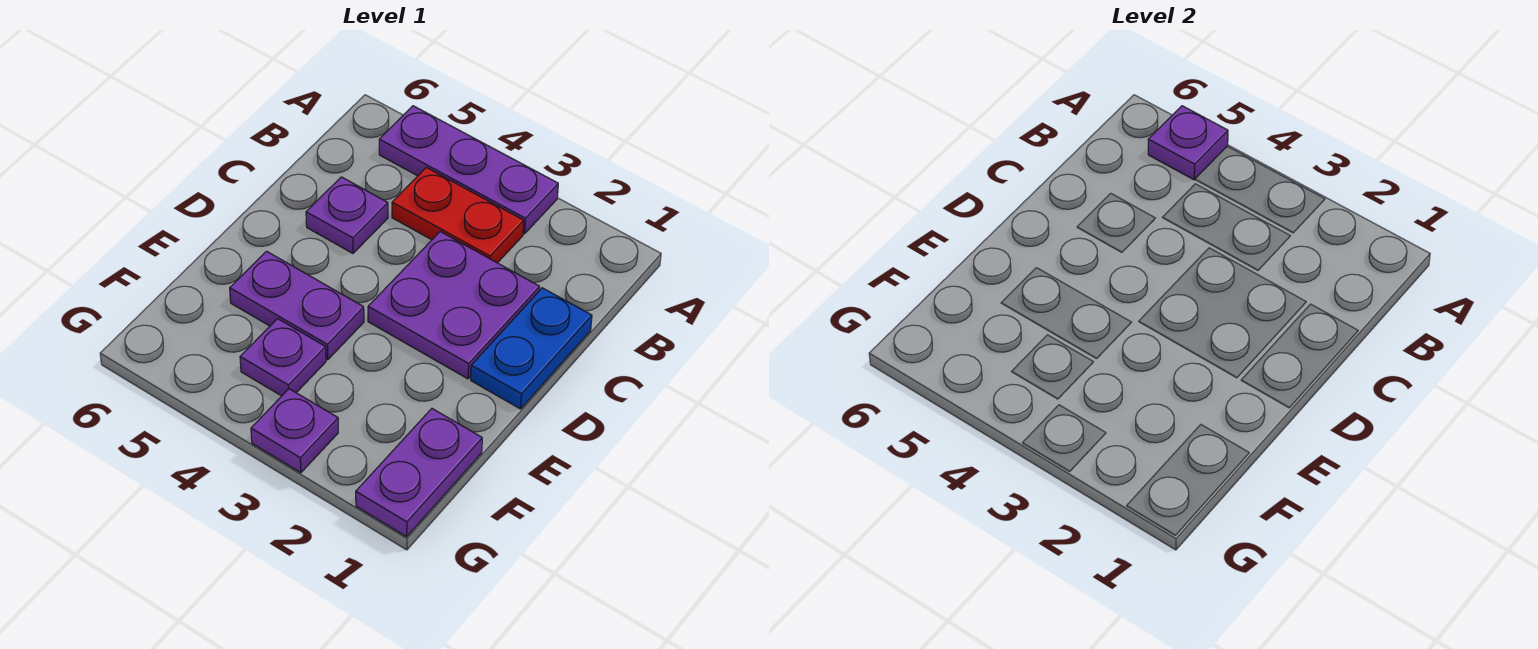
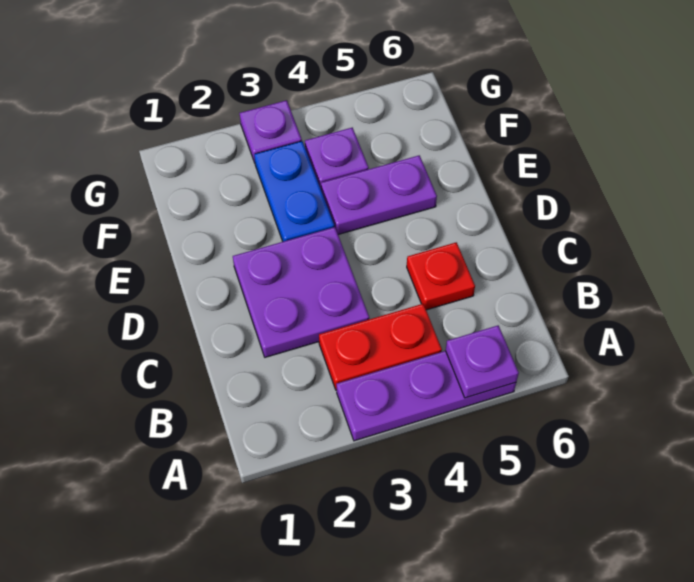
blue plate C1:D1 level 1 -> blue plate E3:F3 level 1
purple plate C5 level 1 -> red plate C5 level 1
purple plate F1:G1 level 1 -> none

